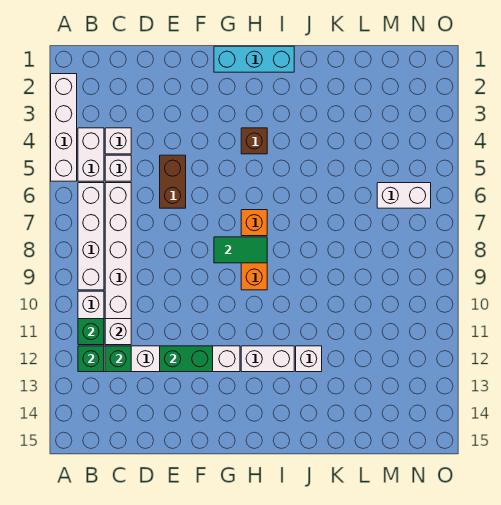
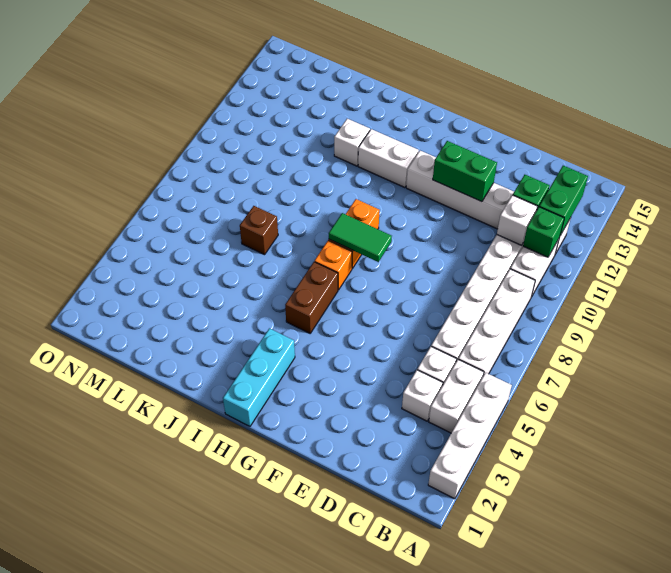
green brick B12 level 2 -> green brick B12:B13 level 2
brown brick E5:E6 level 1 -> brown brick H5:H6 level 1
cyan brick G1:I1 level 1 -> cyan brick H1:H3 level 1
brown brick H4 level 1 -> brown brick K7 level 1
white brick M6:N6 level 1 -> none

